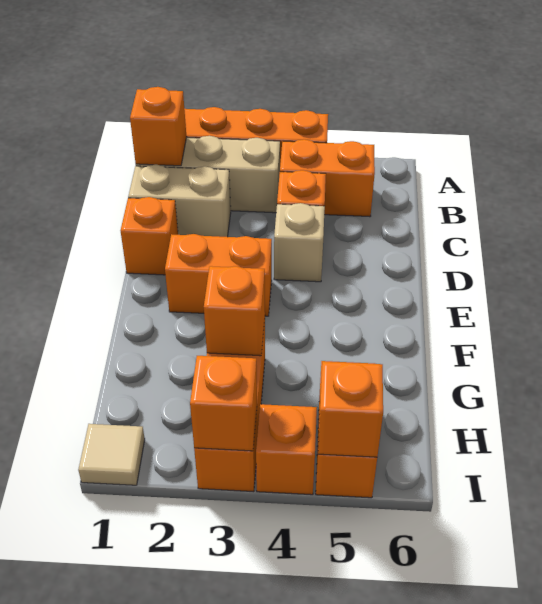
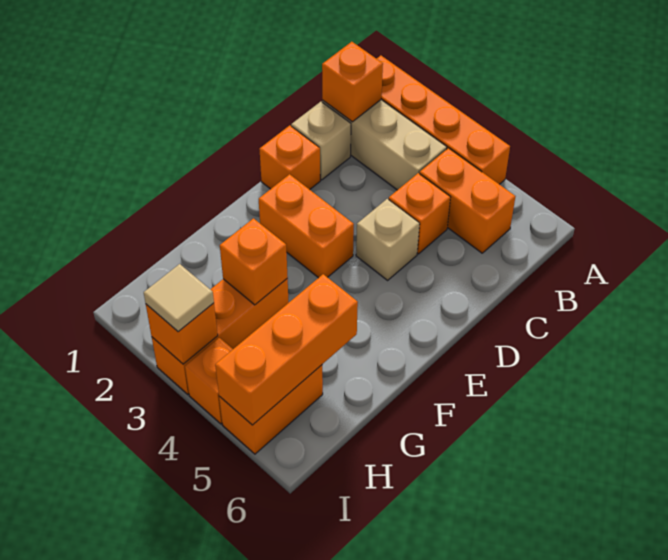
tan brick C1:C2 level 1 -> tan brick C1 level 1
tan tile I1 level 1 -> tan tile I3 level 3
orange brick I5 level 2 -> orange brick G5:I5 level 2

